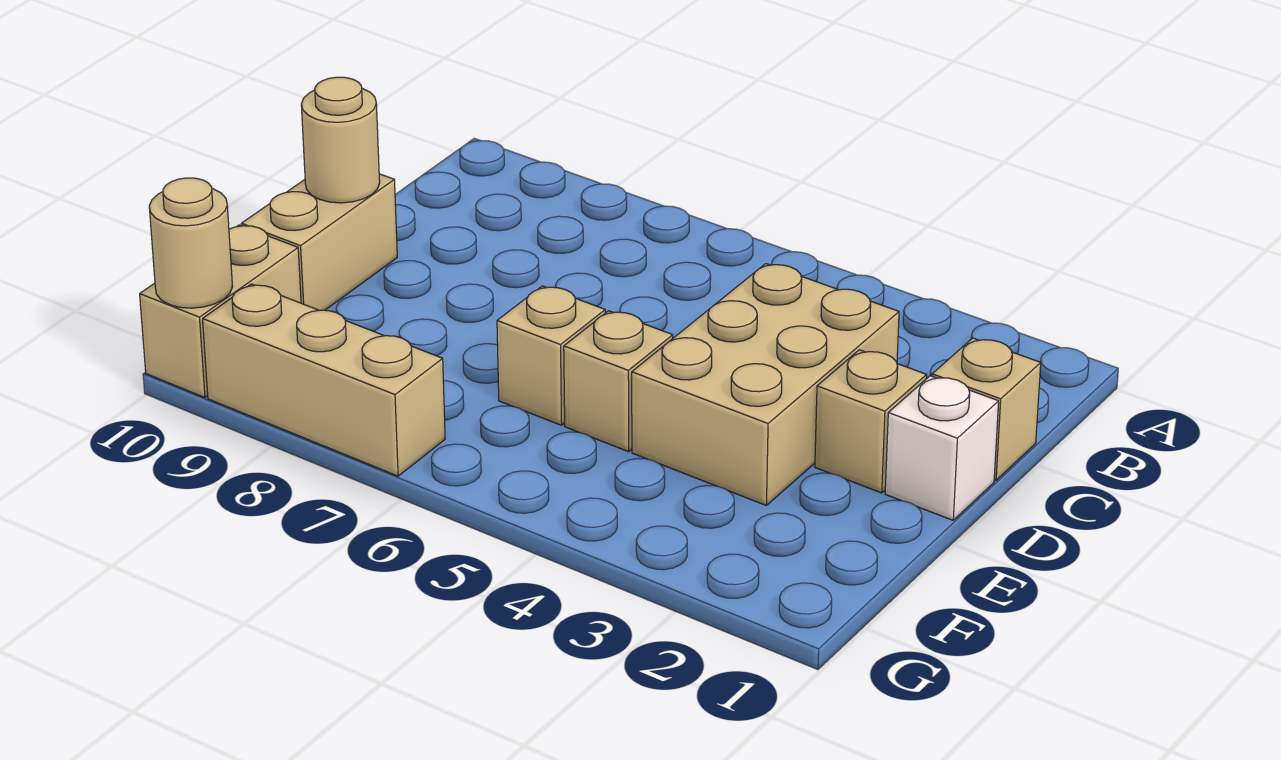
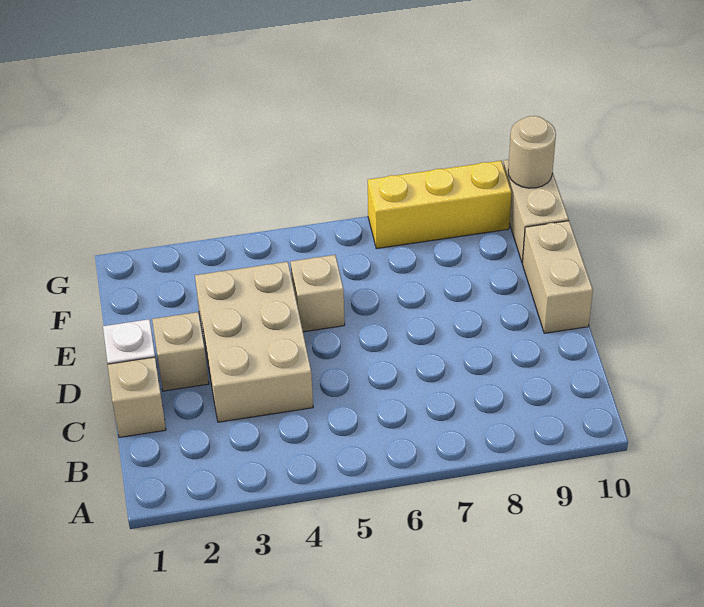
tan round brick D10 level 2 -> none
tan brick E6 level 1 -> none
tan brick G7:G9 level 1 -> yellow brick G7:G9 level 1

